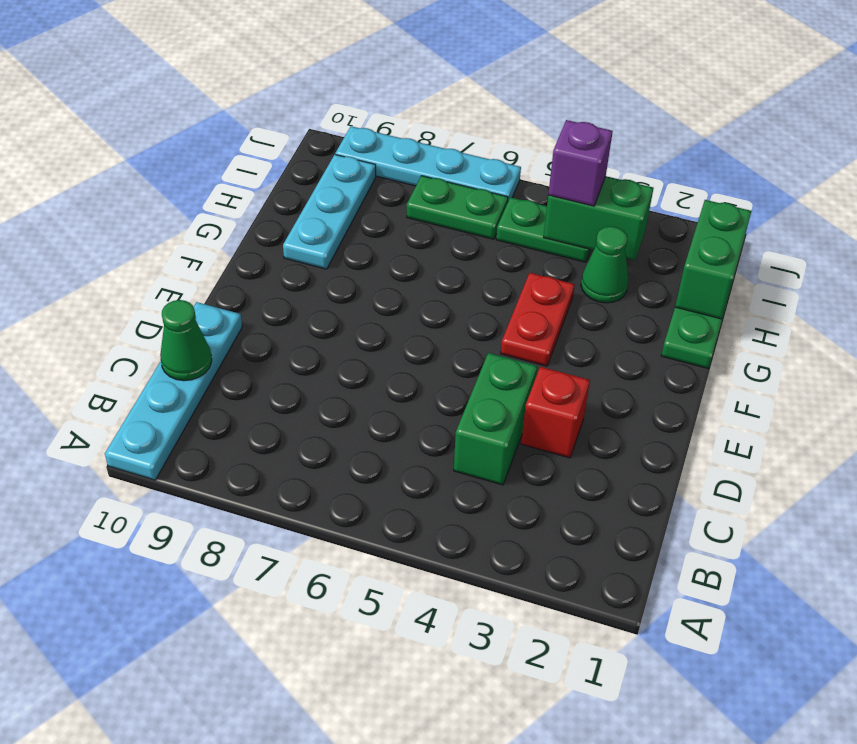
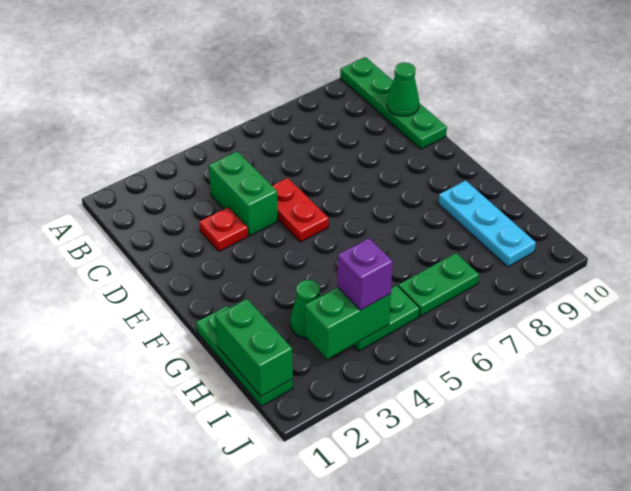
cyan plate A10:D10 level 1 -> green plate A10:D10 level 1
red brick D3 level 1 -> red plate D3 level 1
red plate F4:G4 level 1 -> red plate D5:E5 level 1
cyan plate J6:J9 level 1 -> none

